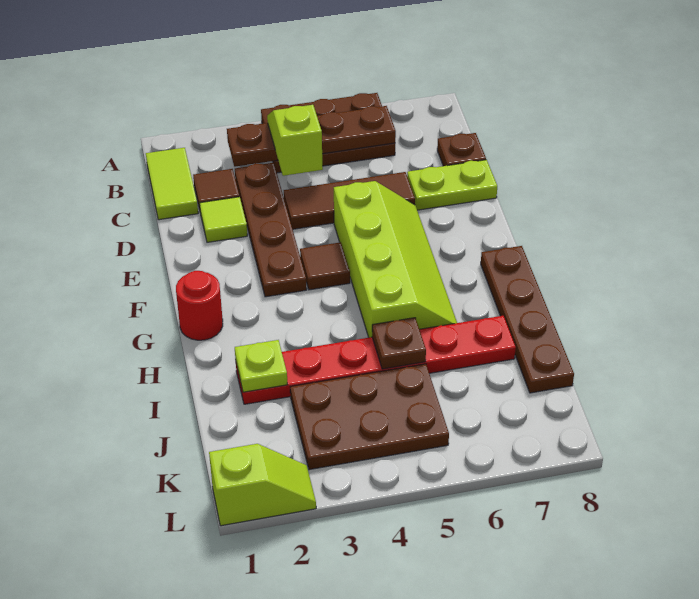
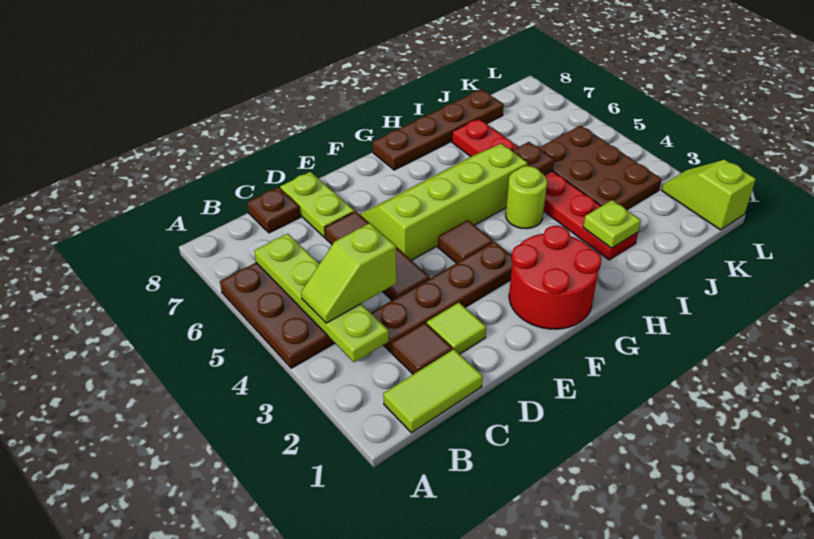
brown plate B3:B6 level 2 -> lime plate B3:B6 level 2
red round brick G1 level 1 -> red round brick F1:G2 level 1
none -> lime round brick H4 level 1

